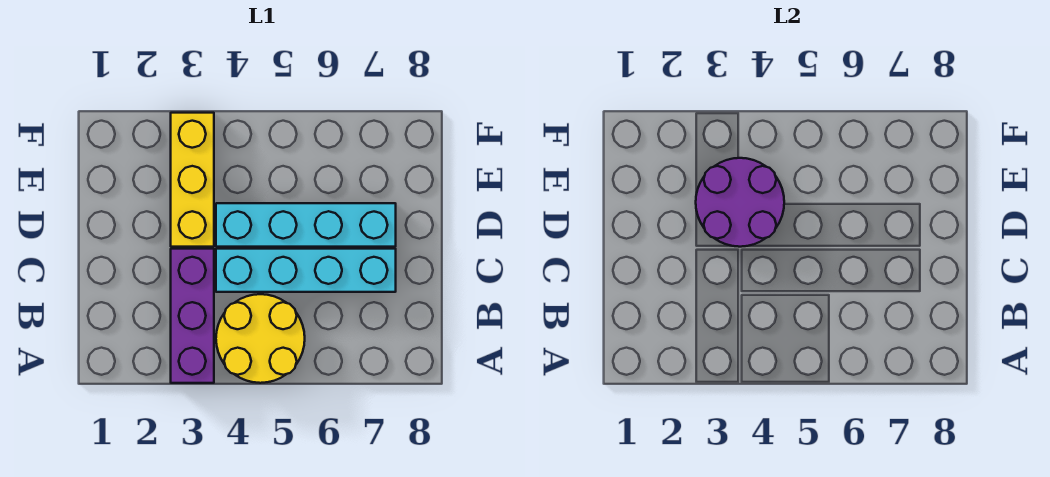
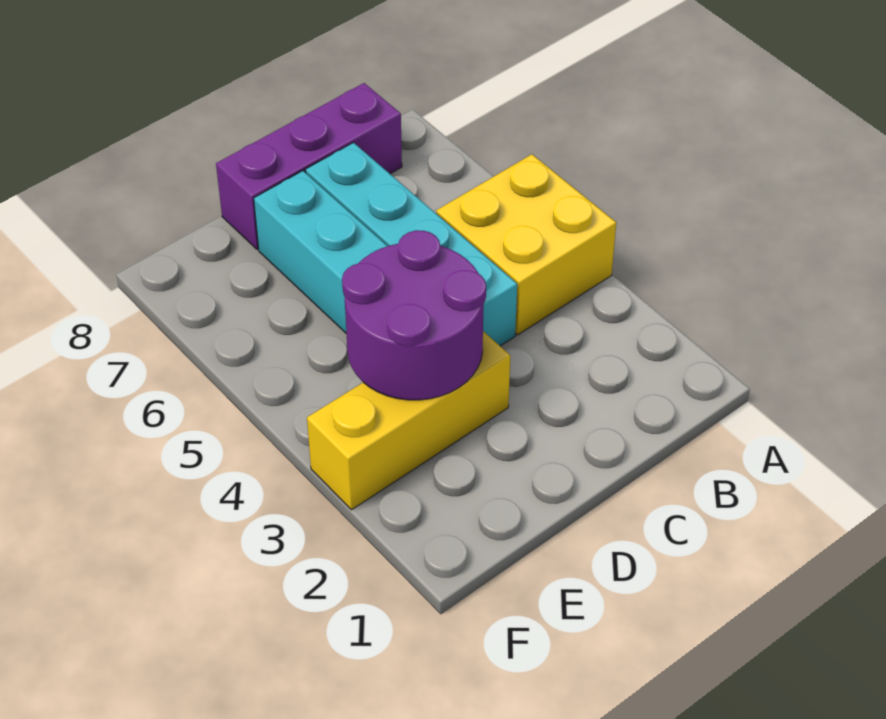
purple brick A3:C3 level 1 -> purple brick B8:D8 level 1
yellow round brick A4:B5 level 1 -> yellow brick A4:B5 level 1

